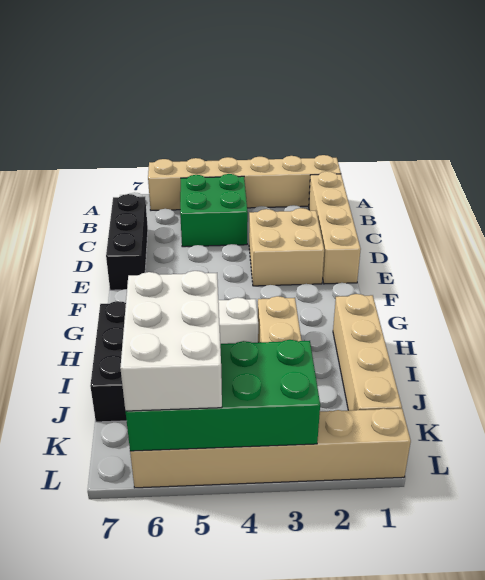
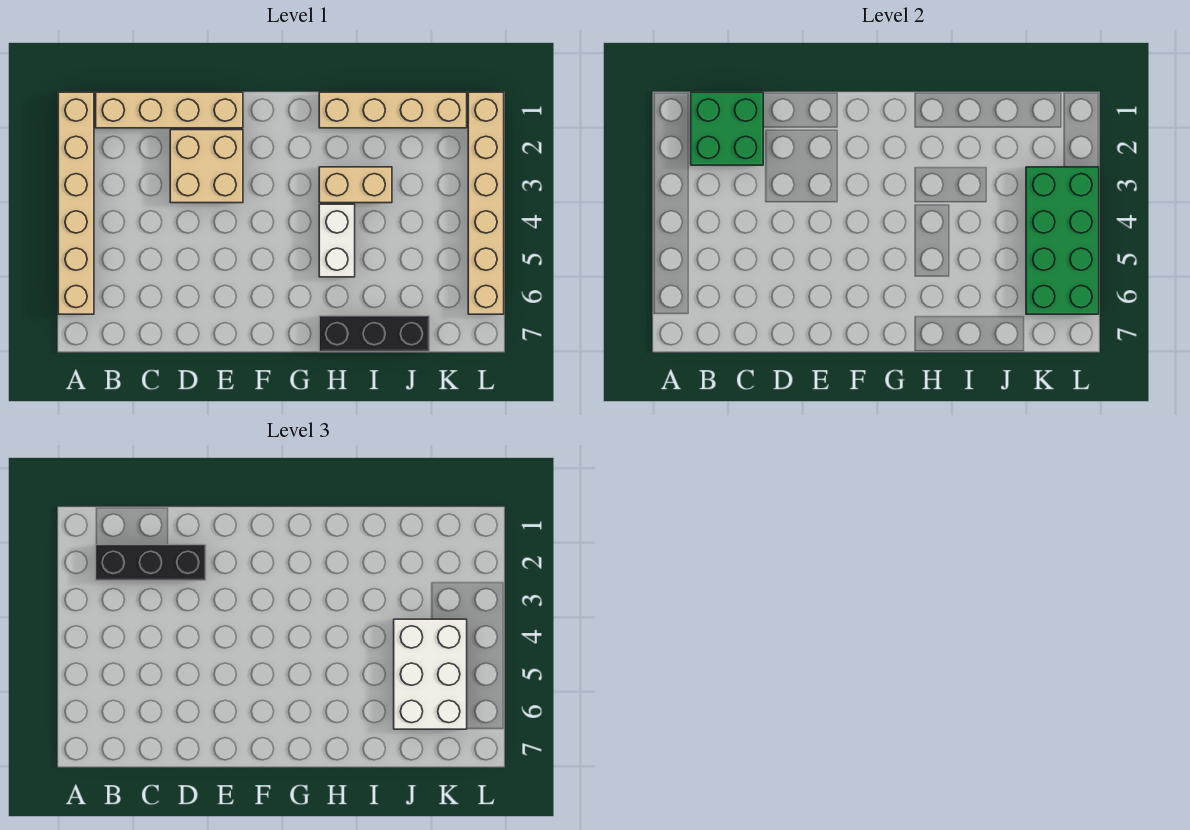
green brick B4:C5 level 1 -> green brick B1:C2 level 2
black brick C7:E7 level 1 -> black brick B2:D2 level 3
white brick J5:L6 level 3 -> white brick J4:K6 level 3

